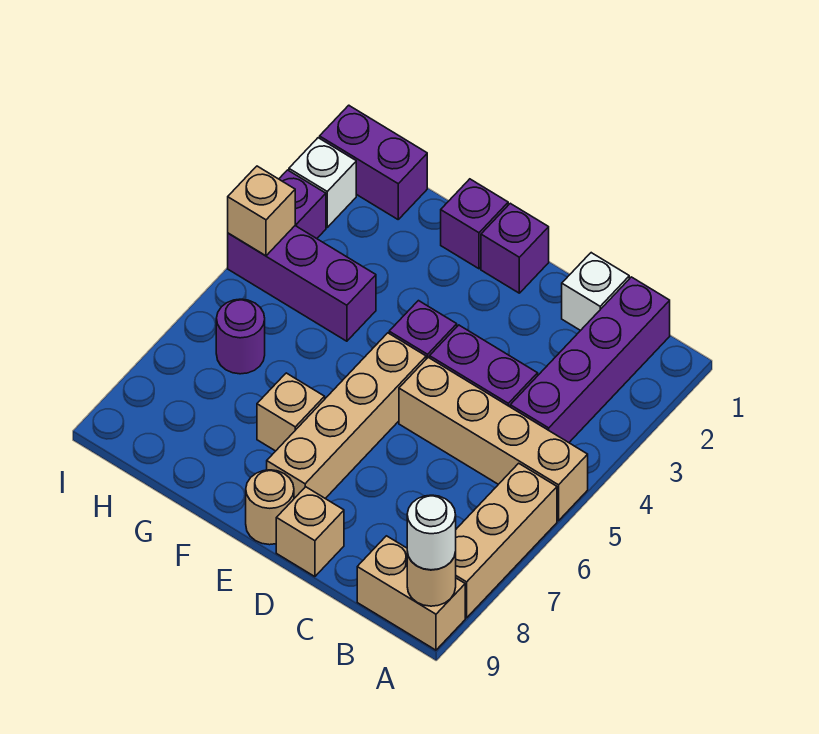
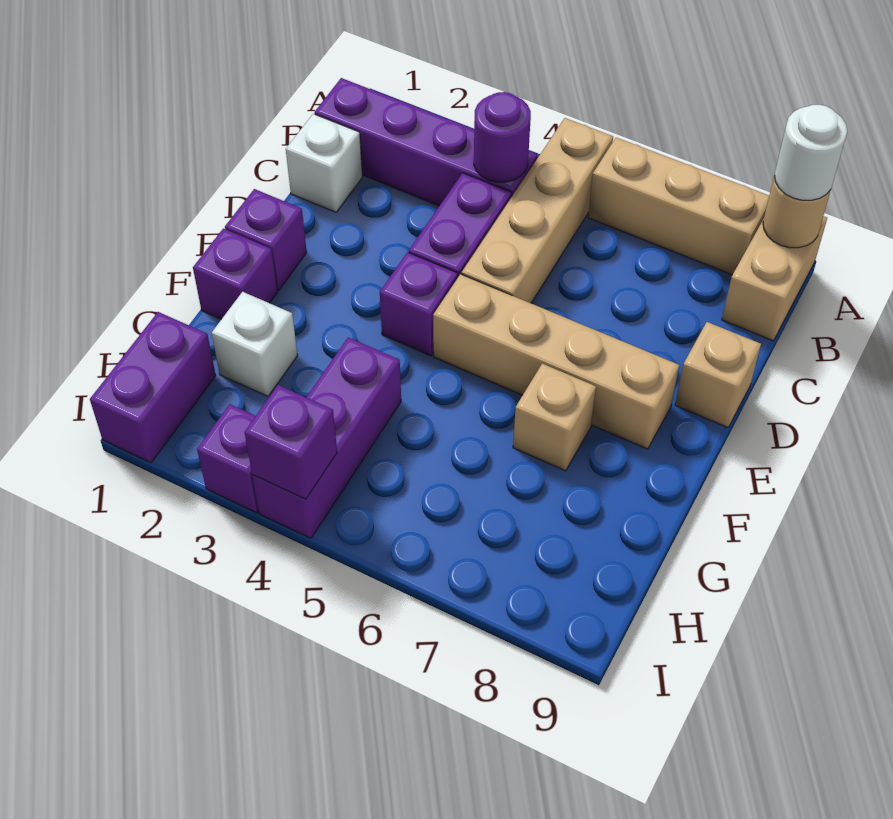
tan round brick E9 level 1 -> none
purple round brick H6 level 1 -> purple round brick B4 level 2
white brick I2 level 1 -> white brick G2 level 1
tan brick I4 level 2 -> purple brick I4 level 2

